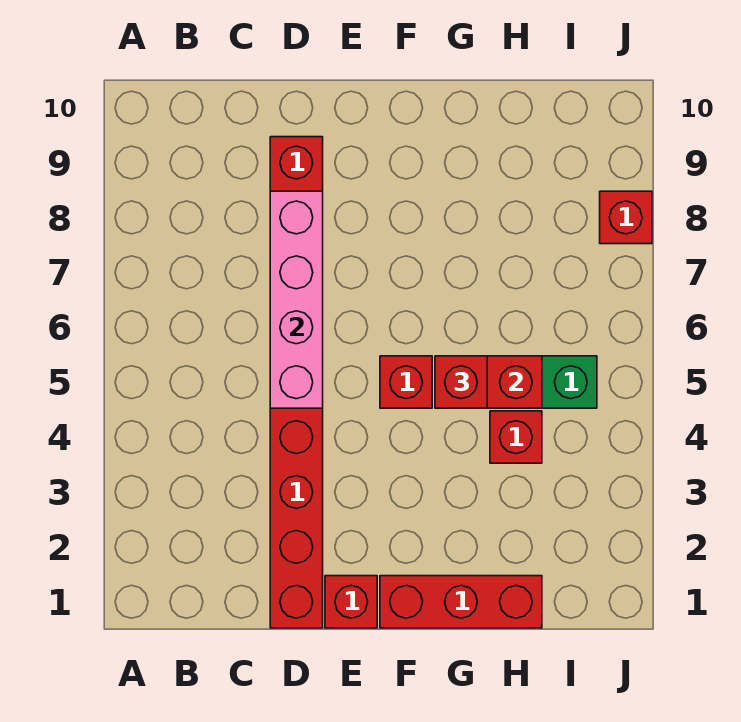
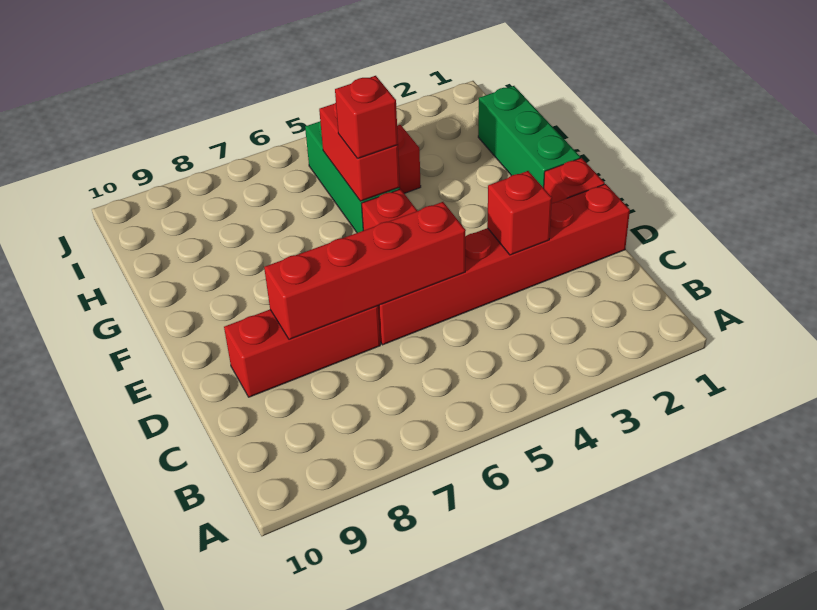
pink brick D5:D8 level 2 -> red brick D5:D8 level 2
red brick F1:H1 level 1 -> green brick F1:H1 level 1
red brick J8 level 1 -> red brick D3 level 2

